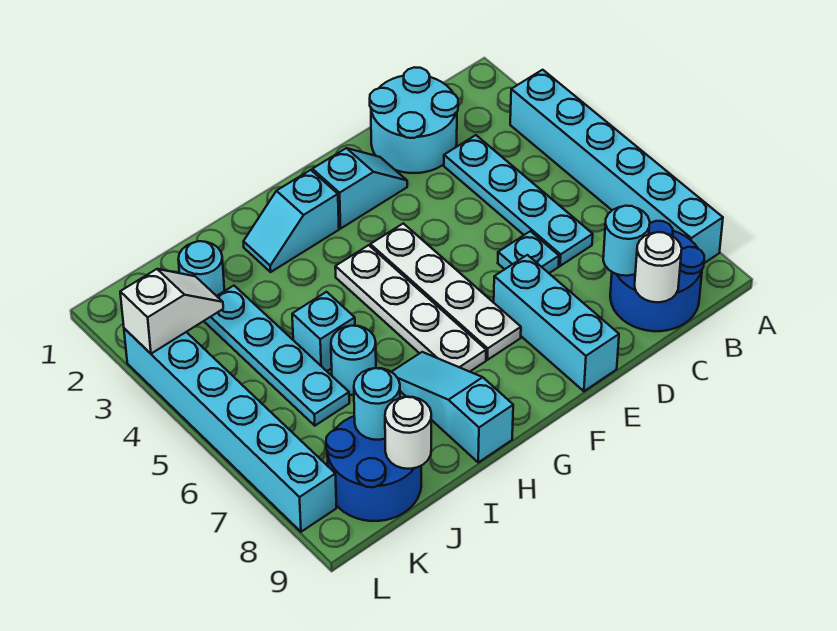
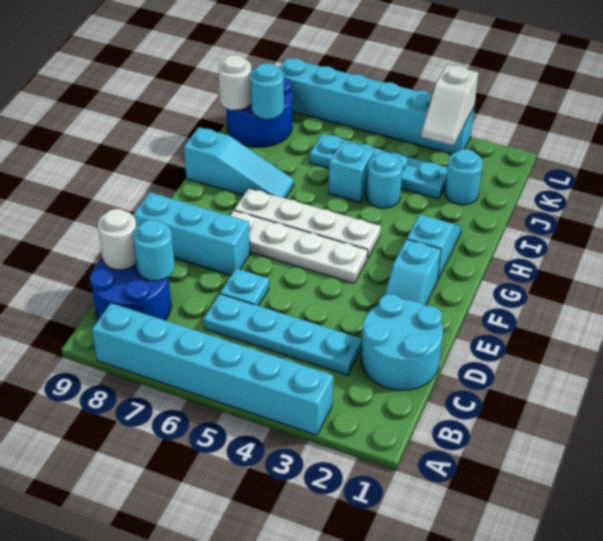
cyan round brick I6 level 1 -> cyan round brick I4 level 1

